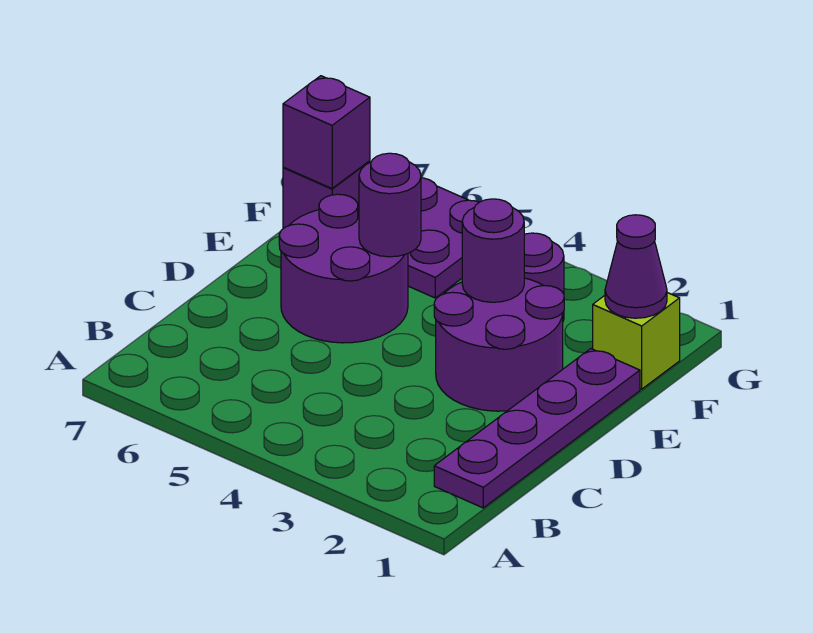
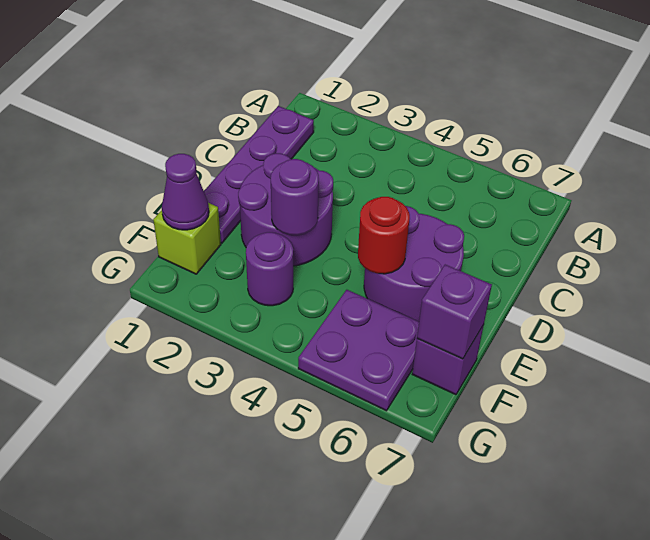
purple round brick E5 level 2 -> red round brick E5 level 2

